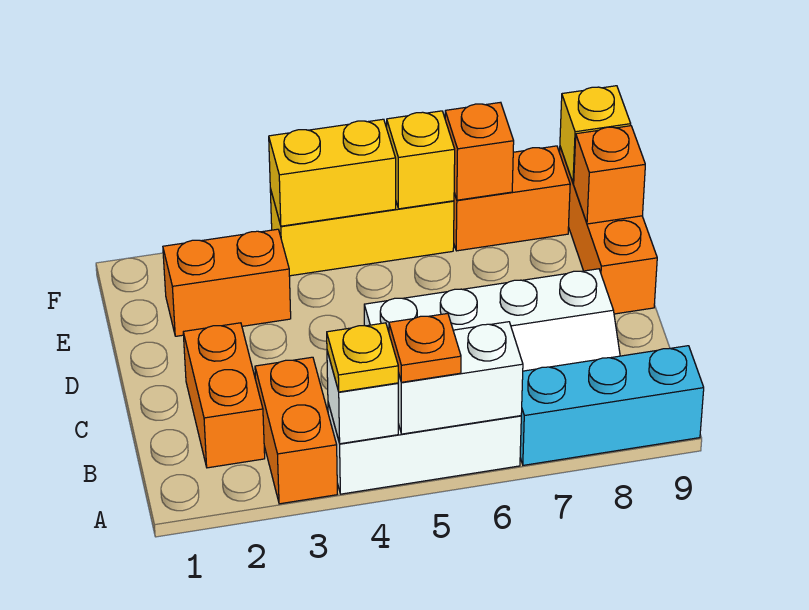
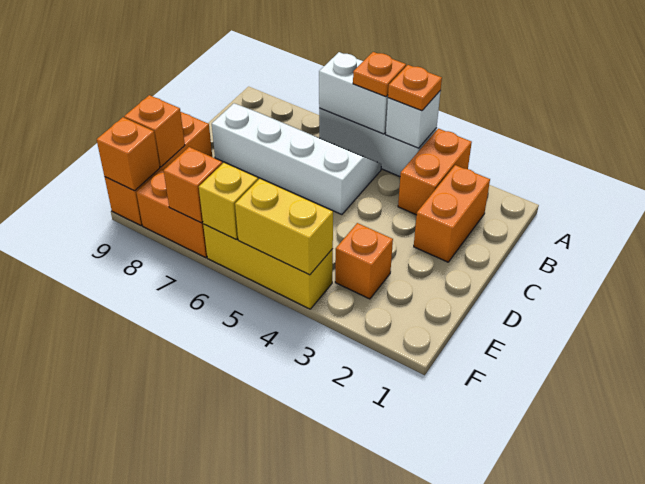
yellow plate A4 level 3 -> orange plate A4 level 3
cyan brick A7:A9 level 1 -> none
orange brick E2:E3 level 1 -> orange brick E3 level 1
yellow brick F9 level 2 -> orange brick F9 level 2

